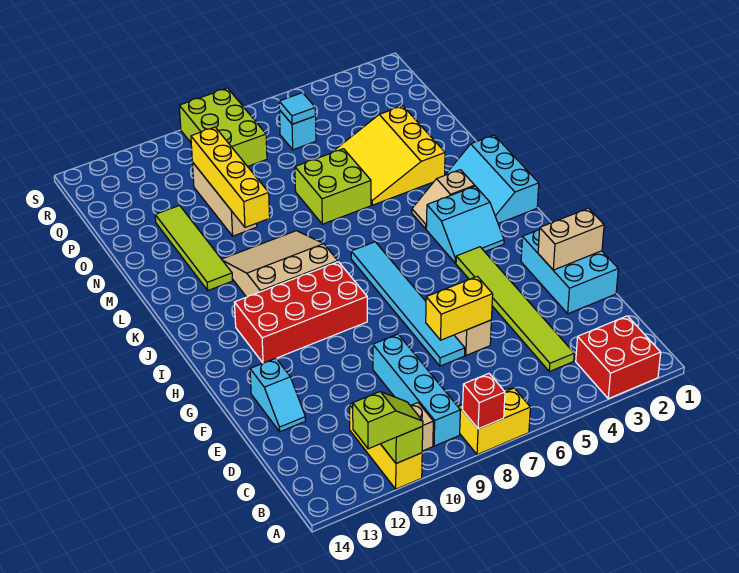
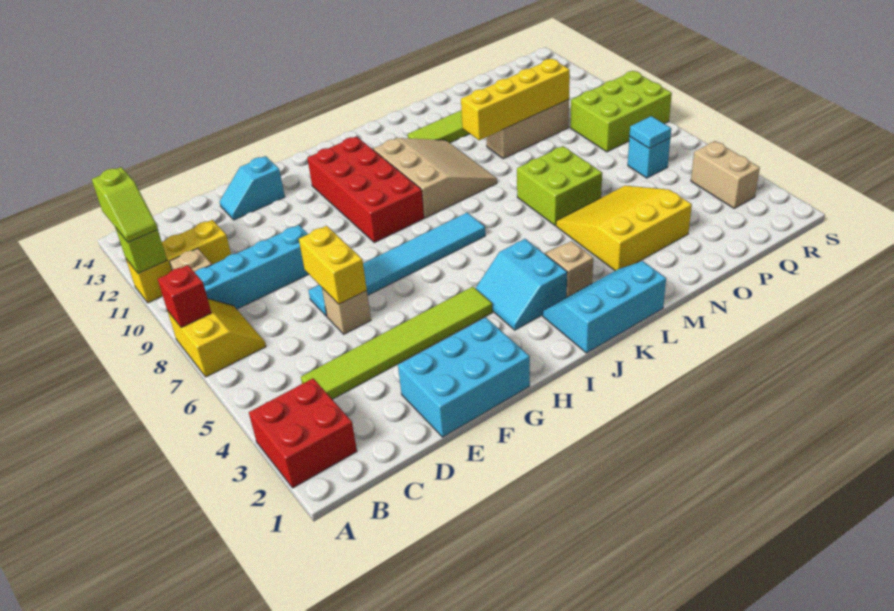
tan brick F1:F2 level 2 -> tan brick R3:R4 level 1

